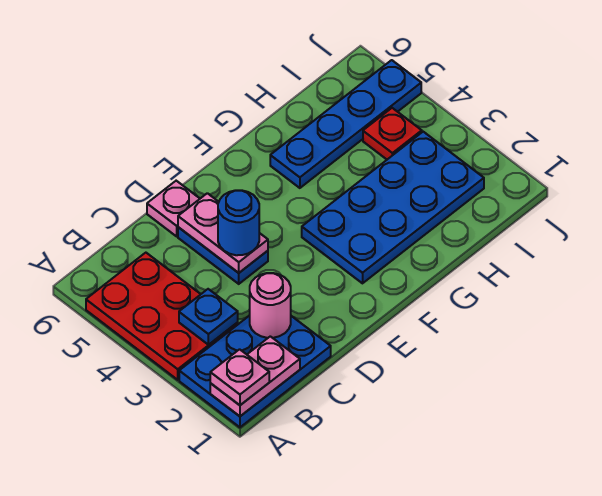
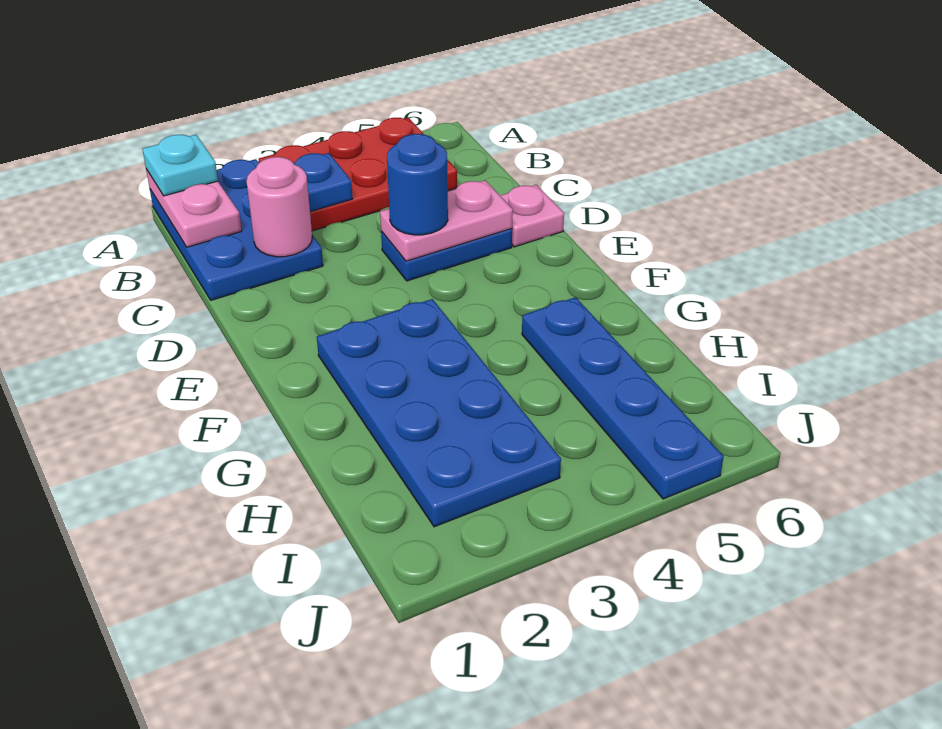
pink plate A1 level 3 -> cyan plate A1 level 3
red plate I4 level 1 -> none

